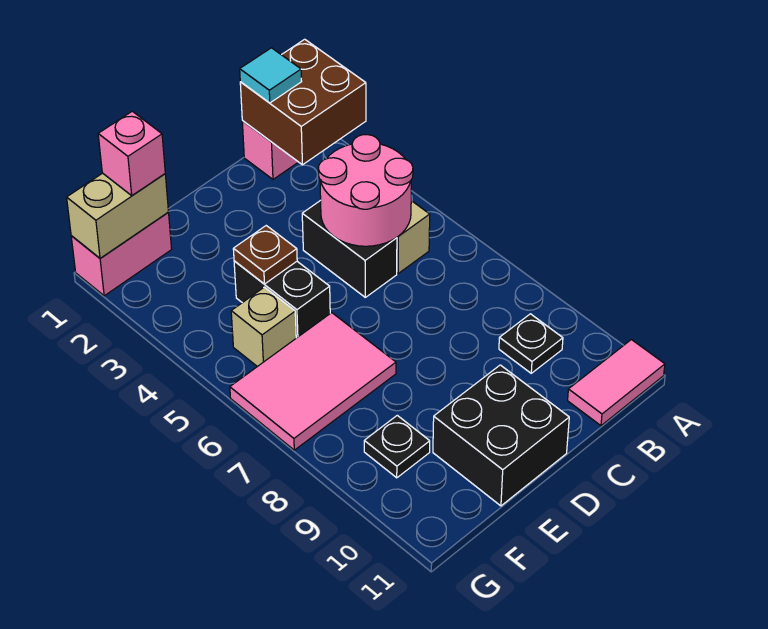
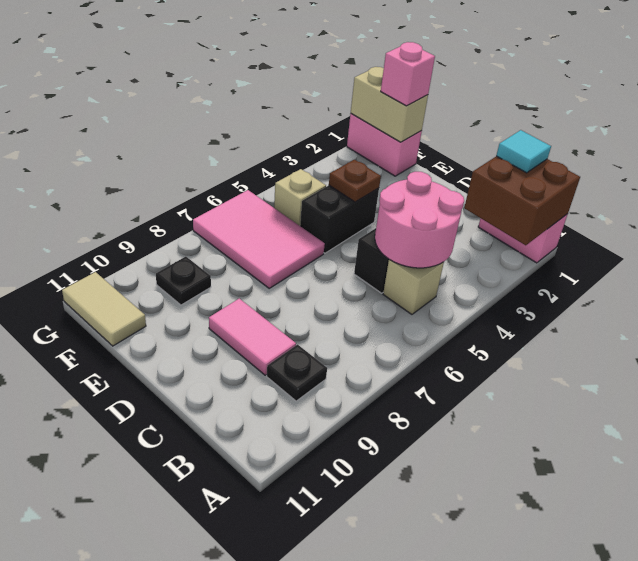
pink tile A11:B11 level 1 -> pink tile C9:D9 level 1
black brick D10:E11 level 1 -> none
none -> tan tile F11:G11 level 1

